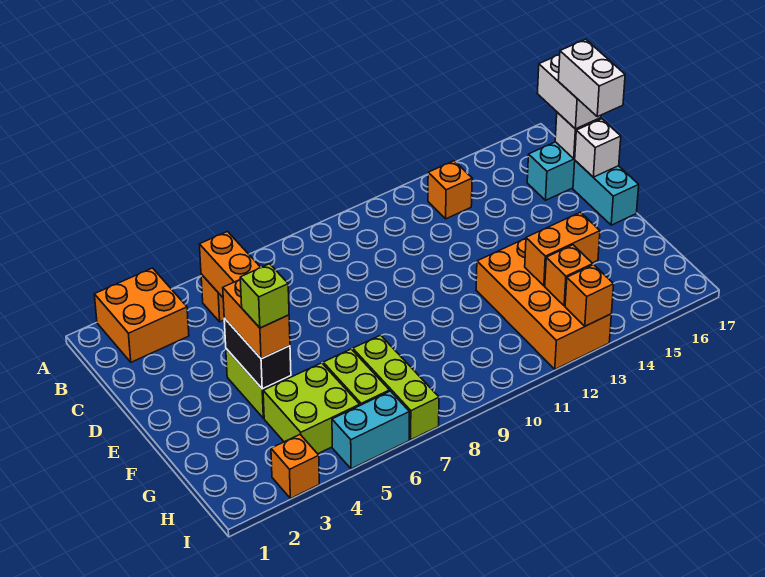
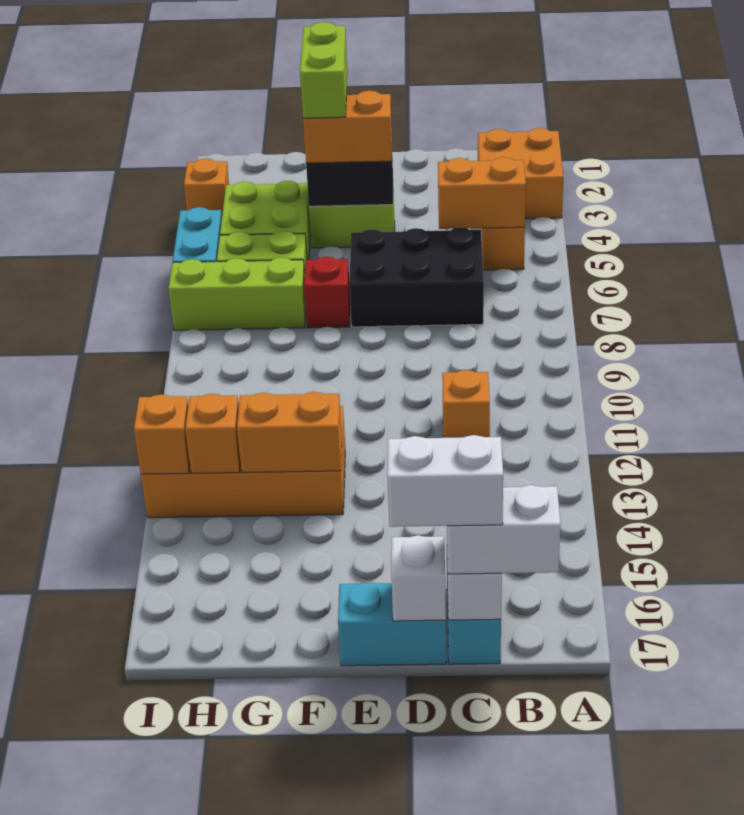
orange brick B13 level 1 -> orange brick C11 level 1
none -> black brick C6:E7 level 1
lime brick F4 level 4 -> lime brick F3:F4 level 4
none -> red brick F7 level 1
orange brick G13:G14 level 2 -> orange brick F13:G13 level 2

